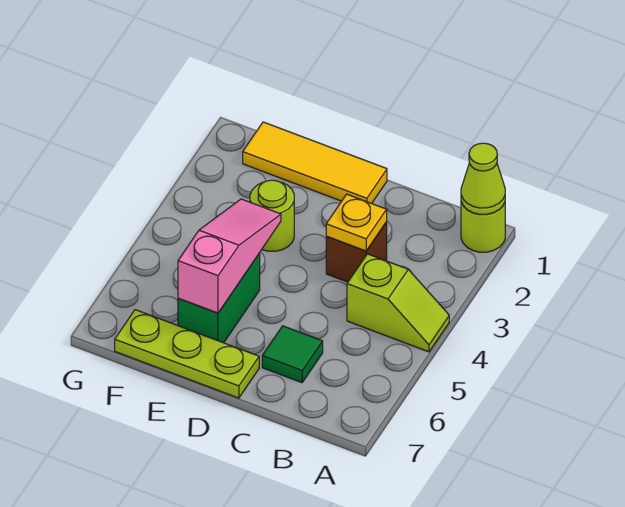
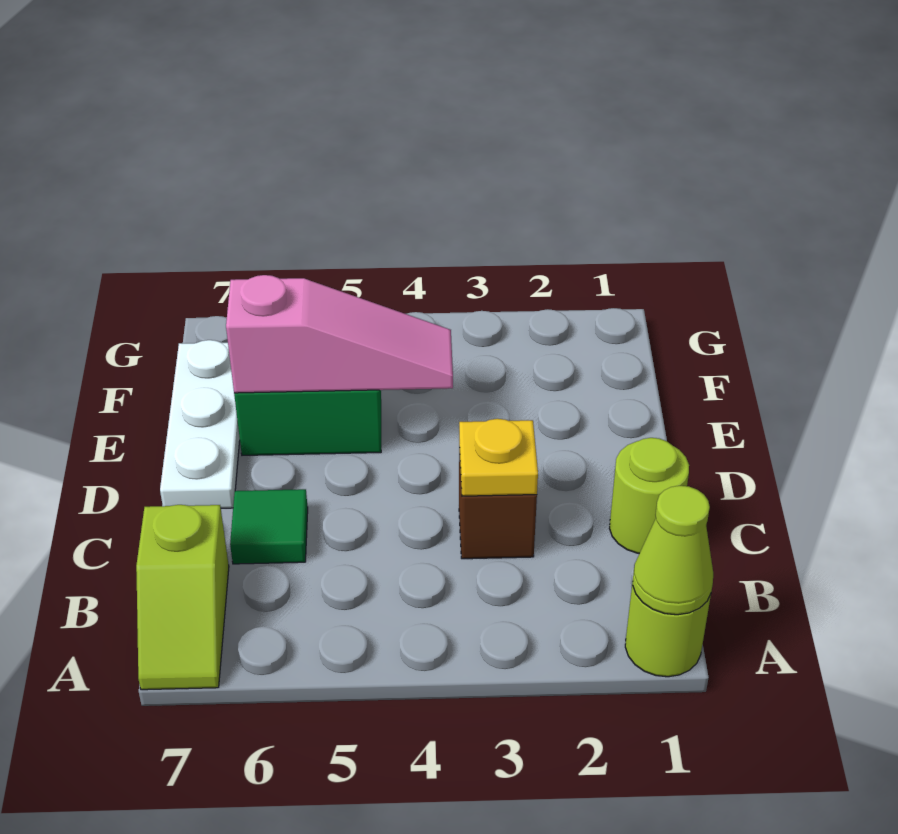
lime slope A4:B4 level 1 top B -> lime slope A7:B7 level 1 top B
yellow tile D1:F1 level 1 -> none
lime plate D7:F7 level 1 -> white plate D7:F7 level 1
lime round brick E3 level 1 -> lime round brick C1 level 1

